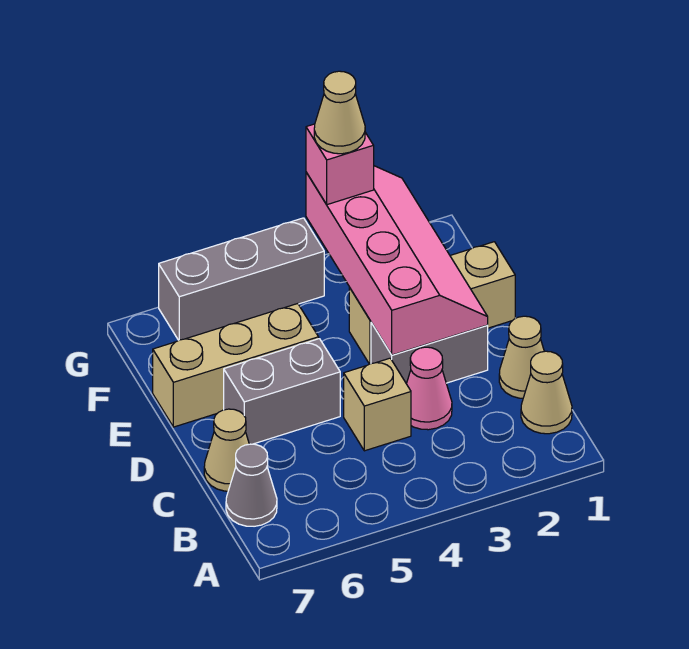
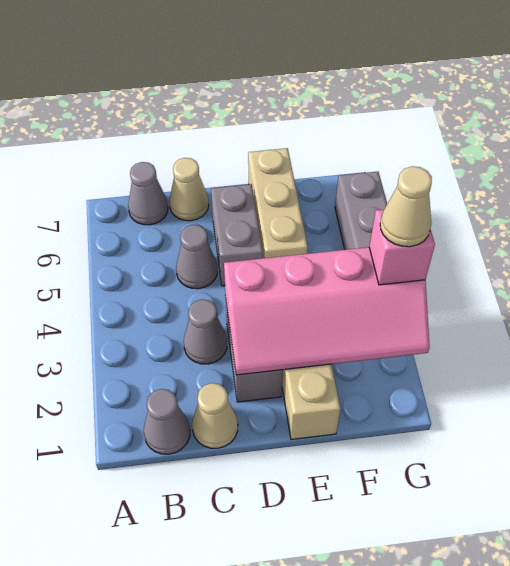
tan cone B1 level 1 -> grey cone B1 level 1
pink cone C3 level 1 -> grey cone C3 level 1
tan brick C4 level 1 -> none
none -> grey cone C5 level 1

